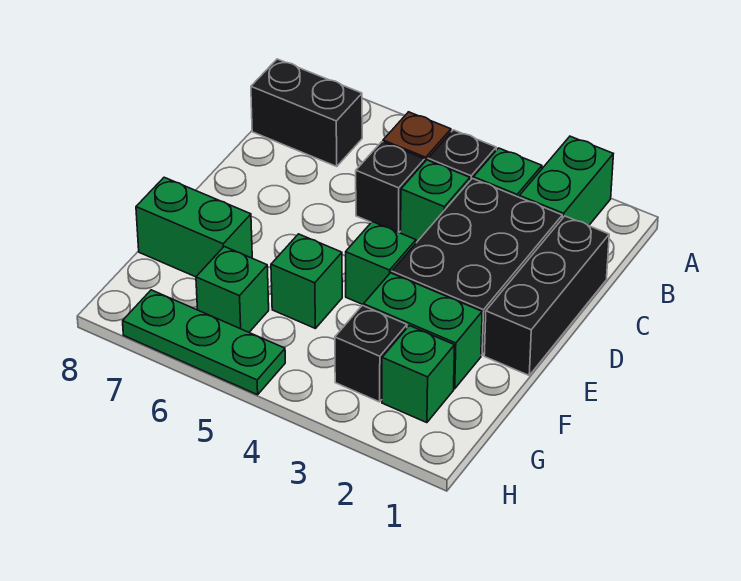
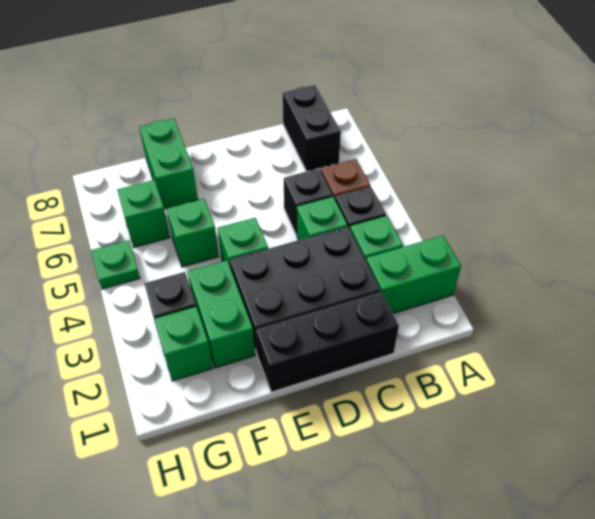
green plate H5:H7 level 1 -> green plate H5 level 1

